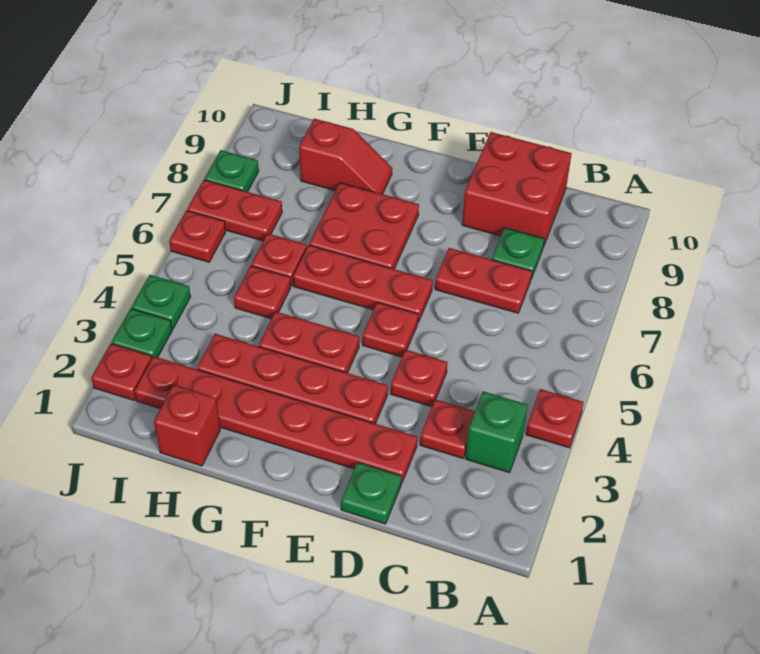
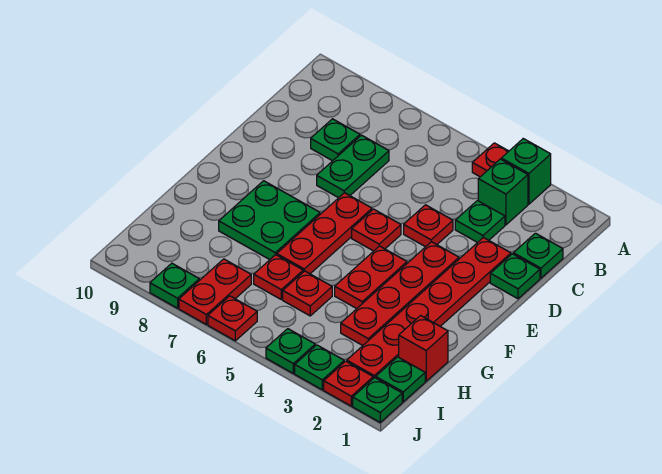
none -> green brick A3 level 1
none -> green plate C1 level 1
red plate C3 level 1 -> green plate C3 level 1
red plate C7:D7 level 1 -> green plate C7:D7 level 1
red brick C9:D10 level 1 -> none
red plate F7:G8 level 1 -> green plate F7:G8 level 1
red slope G9:H9 level 1 top H -> none
none -> green plate I1 level 1
none -> green plate J1 level 1

